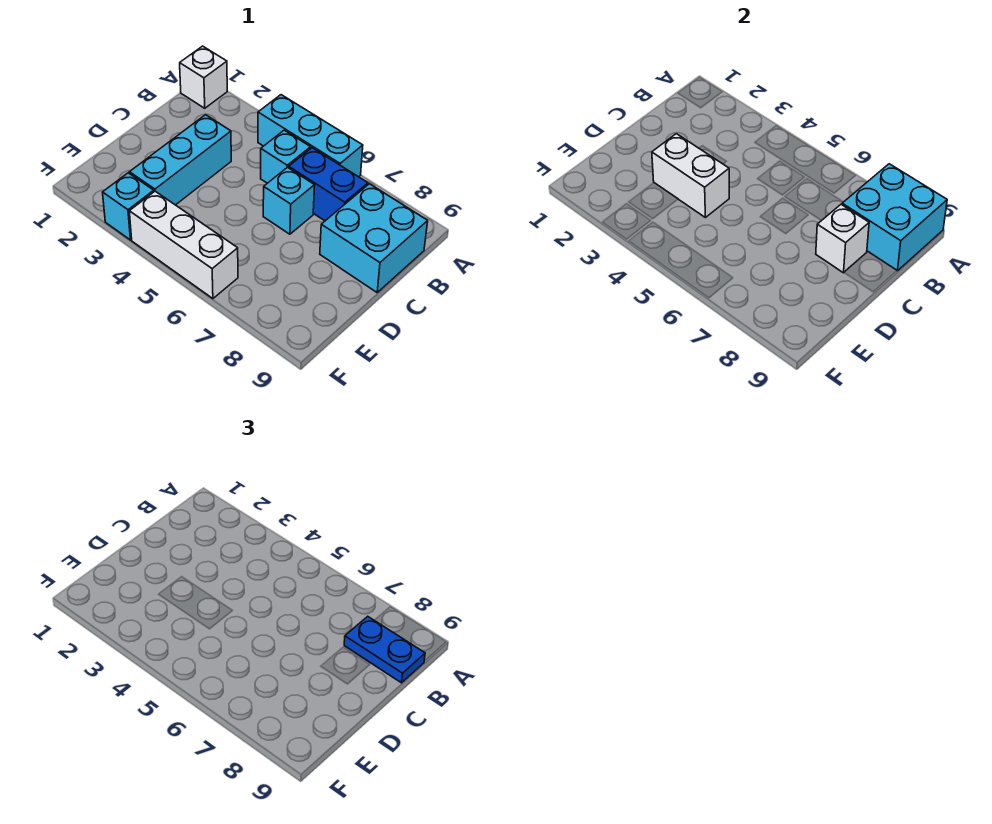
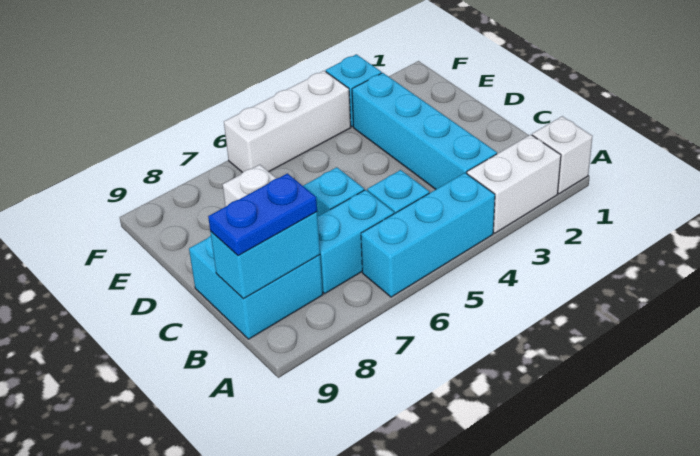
cyan brick A8:B9 level 2 -> cyan brick B8:B9 level 2
blue brick B6:B7 level 1 -> cyan brick B6:B7 level 1
cyan brick C3:E3 level 1 -> cyan brick B3:E3 level 1
white brick D3:D4 level 2 -> white brick A2:A3 level 1

